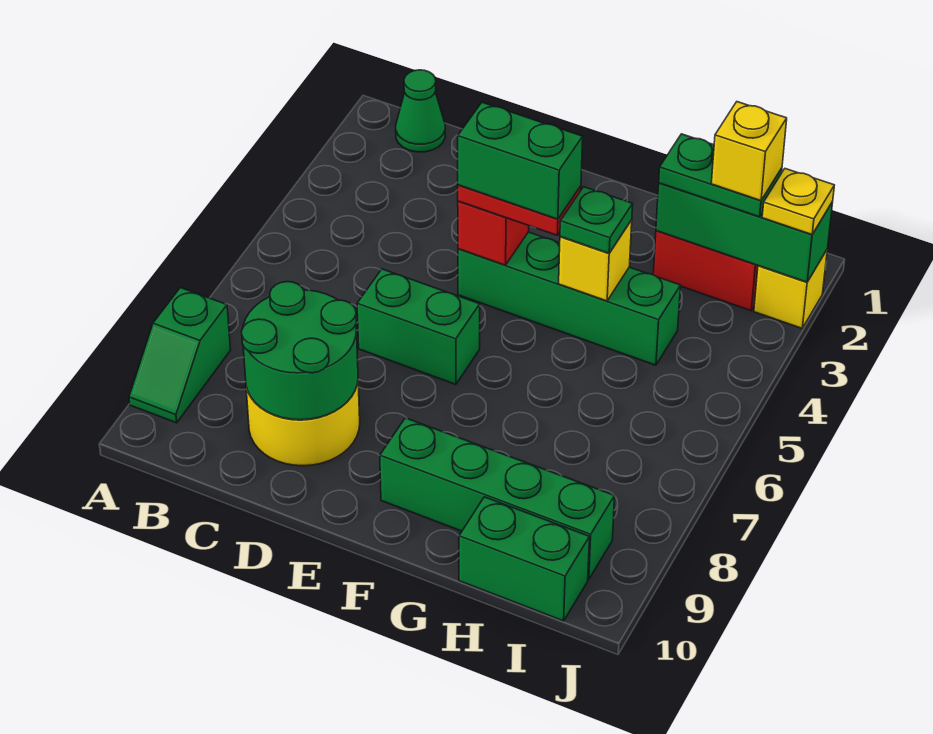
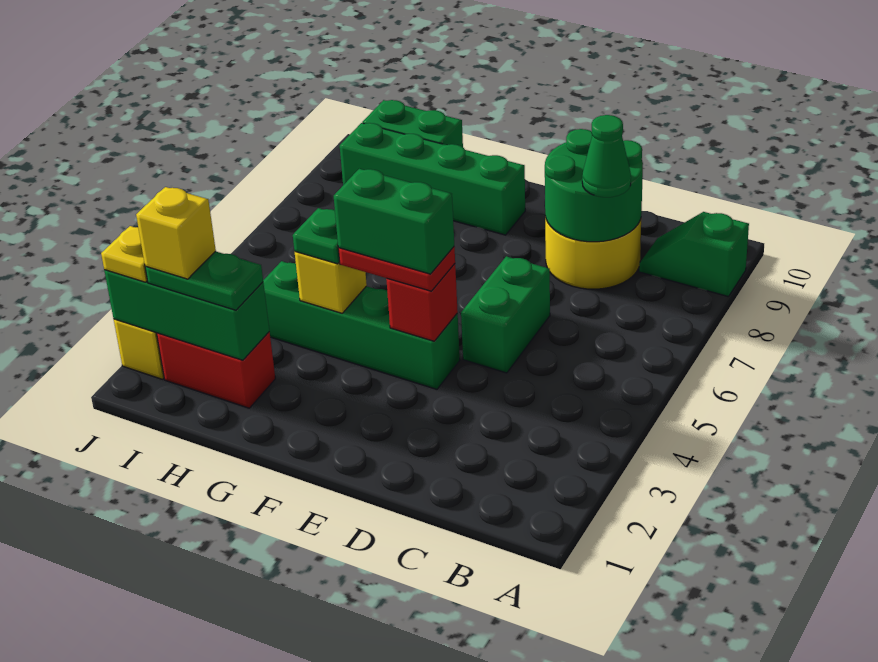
green slope A8:A9 level 1 top 8 -> green slope A9:B9 level 1 top A
green cone B1 level 1 -> green cone C8 level 3
green brick D6:E6 level 1 -> green brick D5:D6 level 1

